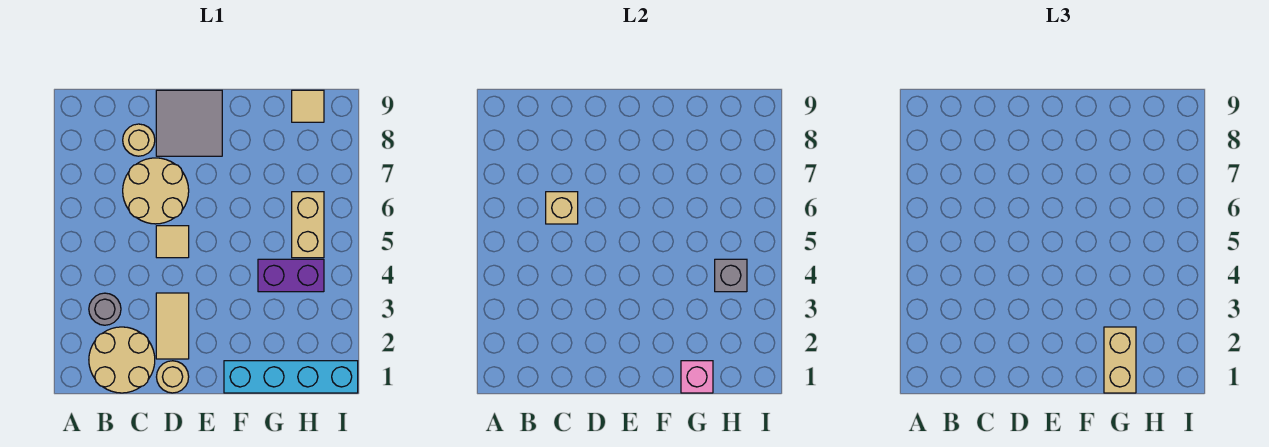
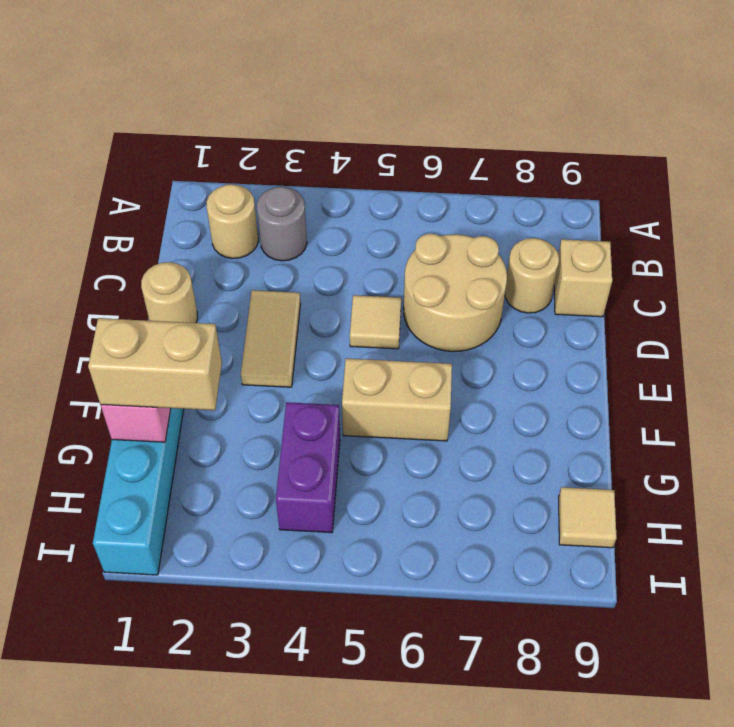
tan round brick B1:C2 level 1 -> tan round brick B2 level 1
tan brick C6 level 2 -> tan brick C9 level 1
tan tile D2:D3 level 1 -> tan tile D3:E3 level 1
grey tile D8:E9 level 1 -> none
grey brick H4 level 2 -> none
tan brick H5:H6 level 1 -> tan brick F5:F6 level 1

